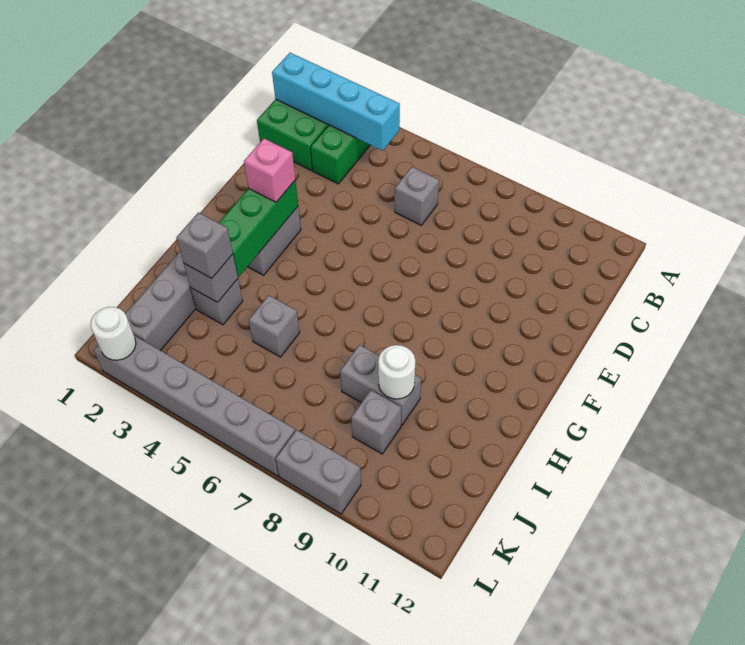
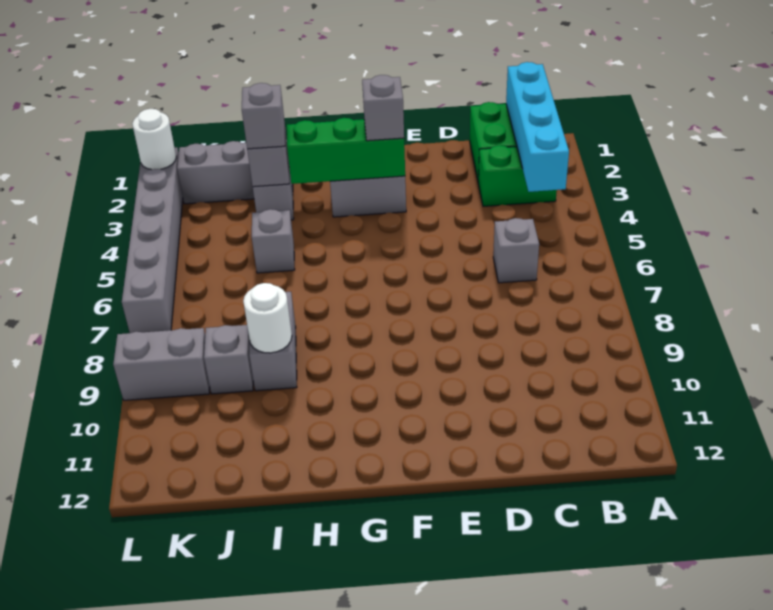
pink brick F3 level 3 -> grey brick F3 level 3
grey brick L8:L9 level 1 -> grey brick K9:L9 level 1

